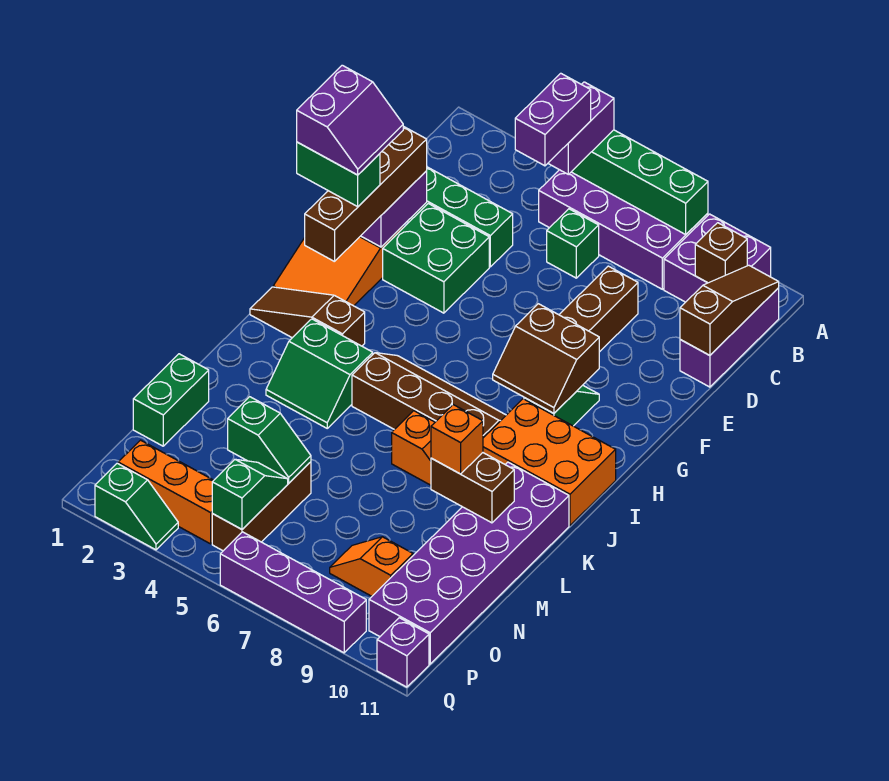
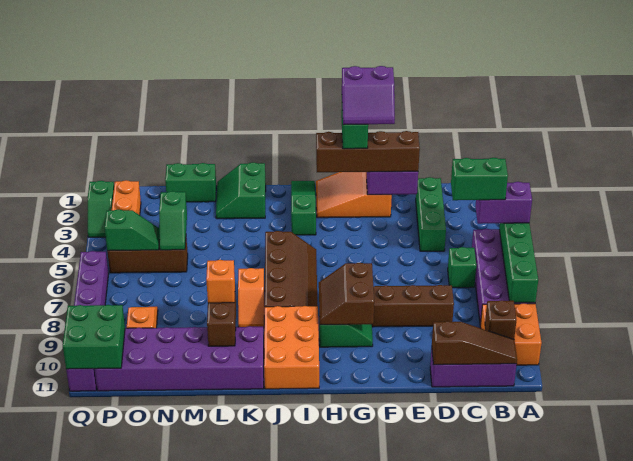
purple brick A9:B10 level 1 -> orange brick A9:B10 level 1
purple brick B5:C5 level 4 -> green brick B5:C5 level 4
green brick E3:F4 level 1 -> green brick P10:Q11 level 2
brown slope I1:I3 level 1 top 3 -> green slope I1:I3 level 1 top 3
green slope J3:K4 level 1 top J -> green slope K1:L2 level 1 top K

